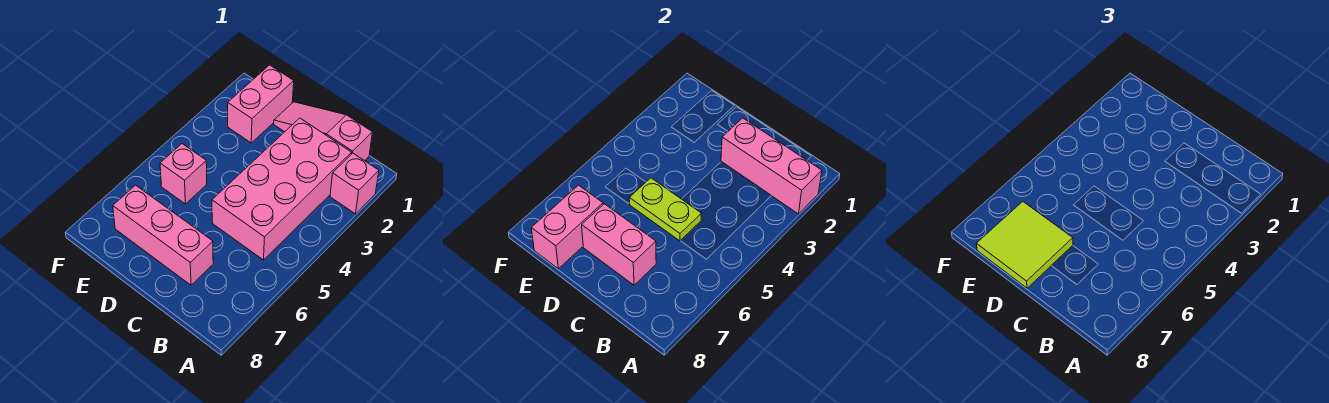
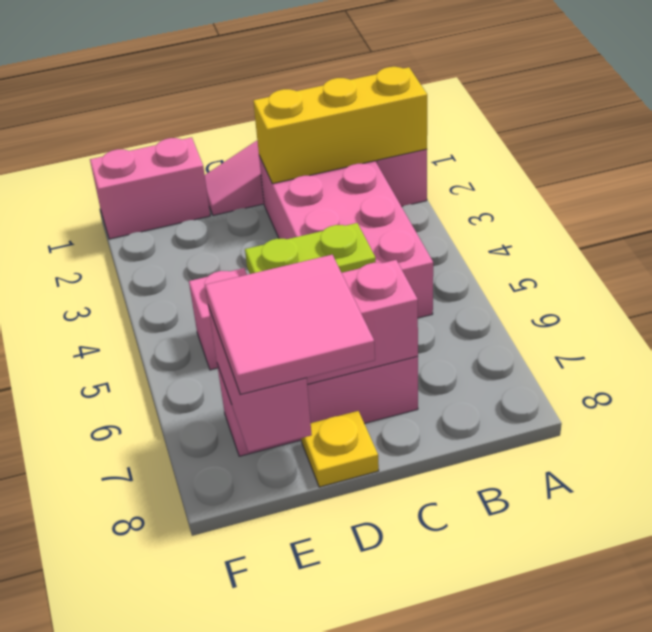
pink brick A2:C2 level 2 -> yellow brick A2:C2 level 2
lime tile D7:E8 level 3 -> pink tile D7:E8 level 3
none -> yellow plate D8 level 1
pink brick E1:E2 level 1 -> pink brick E1:F1 level 1

